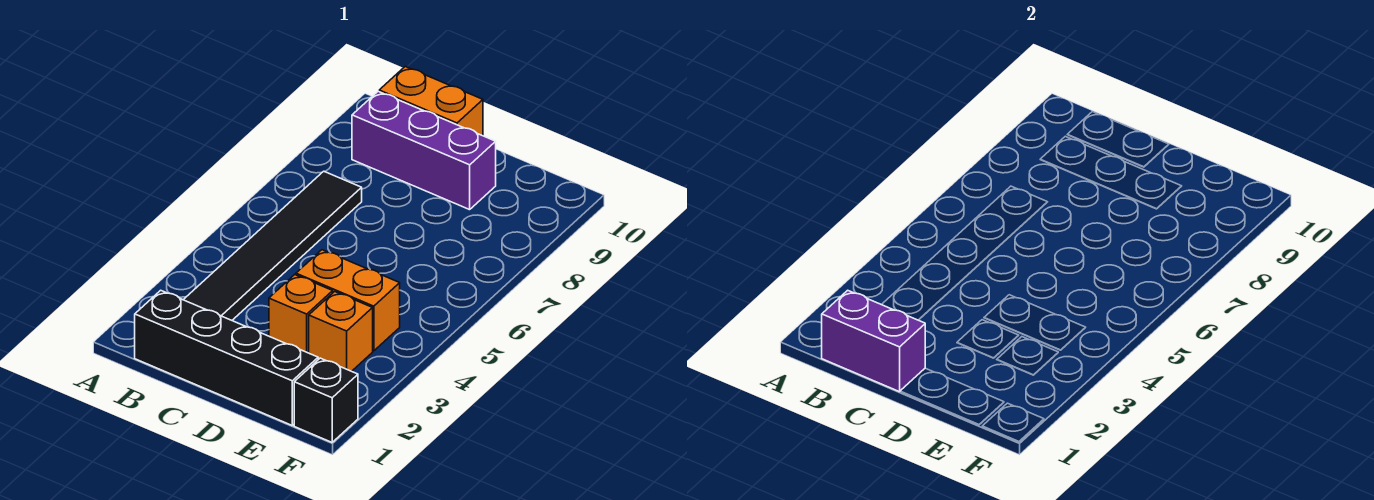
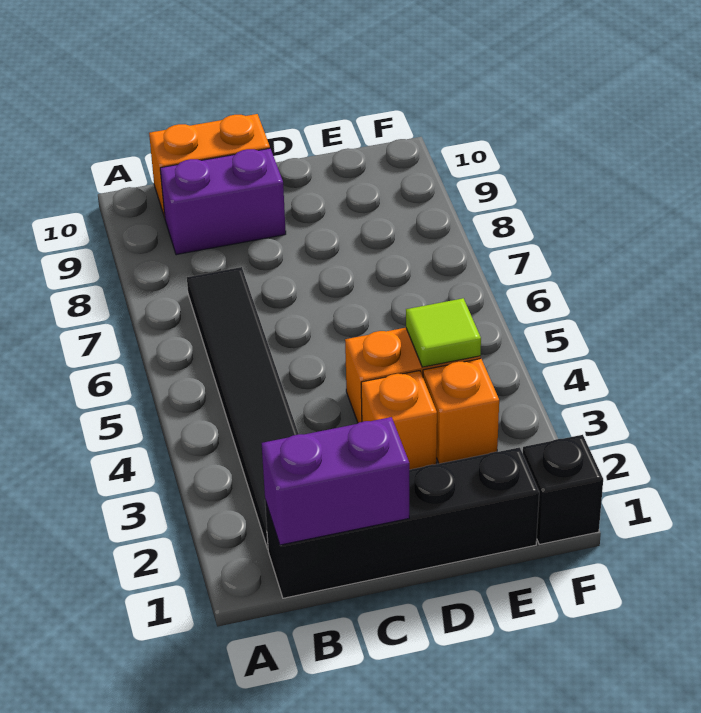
purple brick B9:D9 level 1 -> purple brick B9:C9 level 1
none -> lime tile E4 level 2

